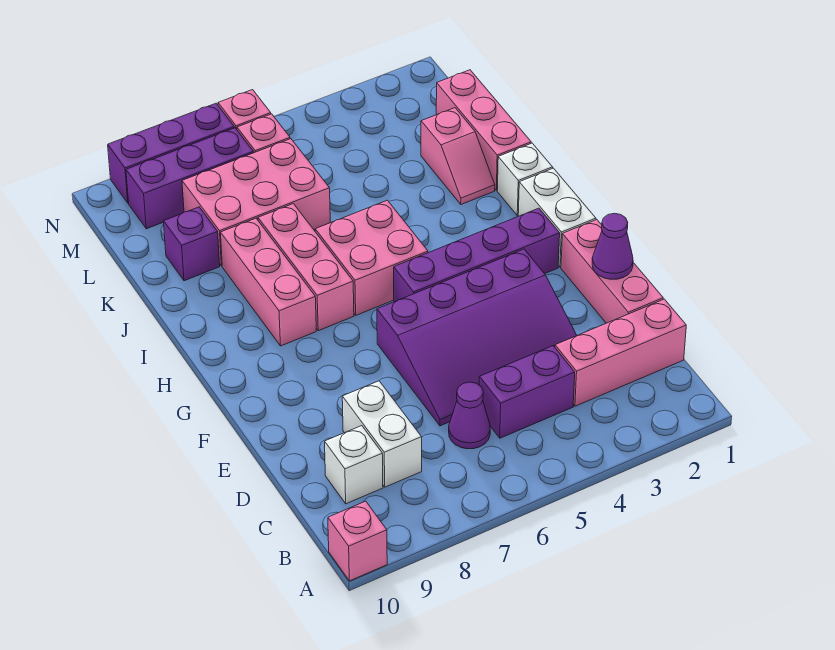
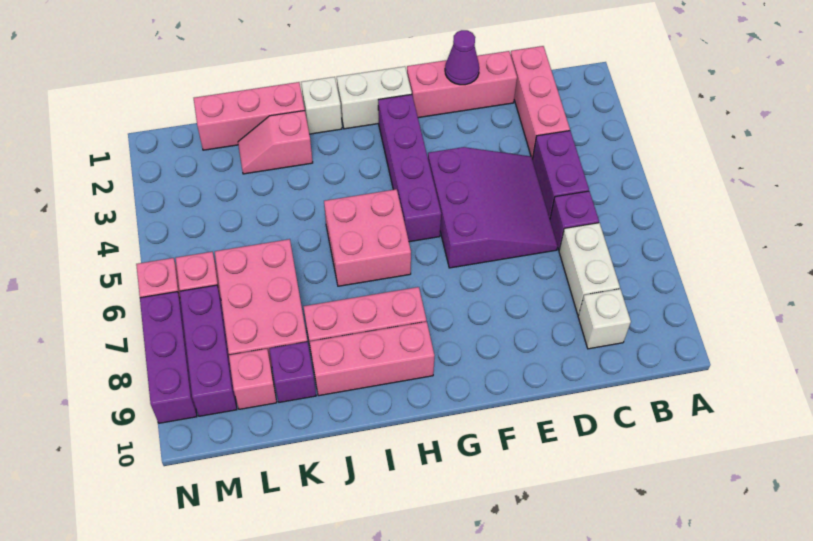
pink brick A10 level 1 -> pink brick L9 level 1
purple cone C6 level 1 -> purple brick C6 level 1
white brick C8:D8 level 1 -> white brick C7:C8 level 1
purple slope D3:F6 level 1 top F -> purple slope D4:F6 level 1 top F
pink brick H7:J7 level 1 -> pink brick H9:J9 level 1
pink slope J2:K2 level 1 top K -> pink slope J2:K2 level 1 top J

